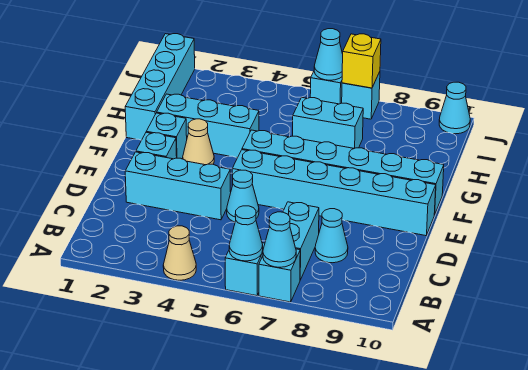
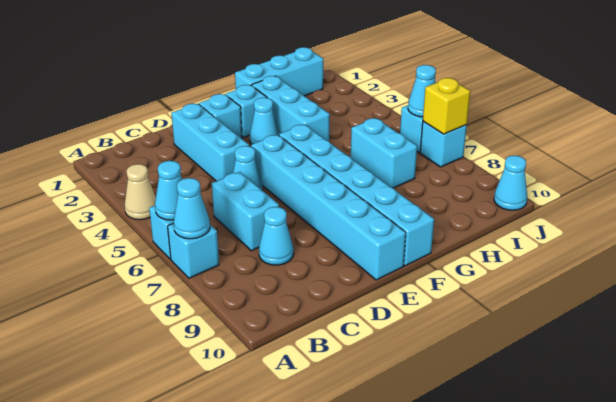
cyan brick B7:C7 level 1 -> cyan brick C6:C7 level 1
tan cone F3 level 1 -> cyan cone F3 level 1
cyan brick G1:J1 level 1 -> cyan brick G1:I1 level 1

